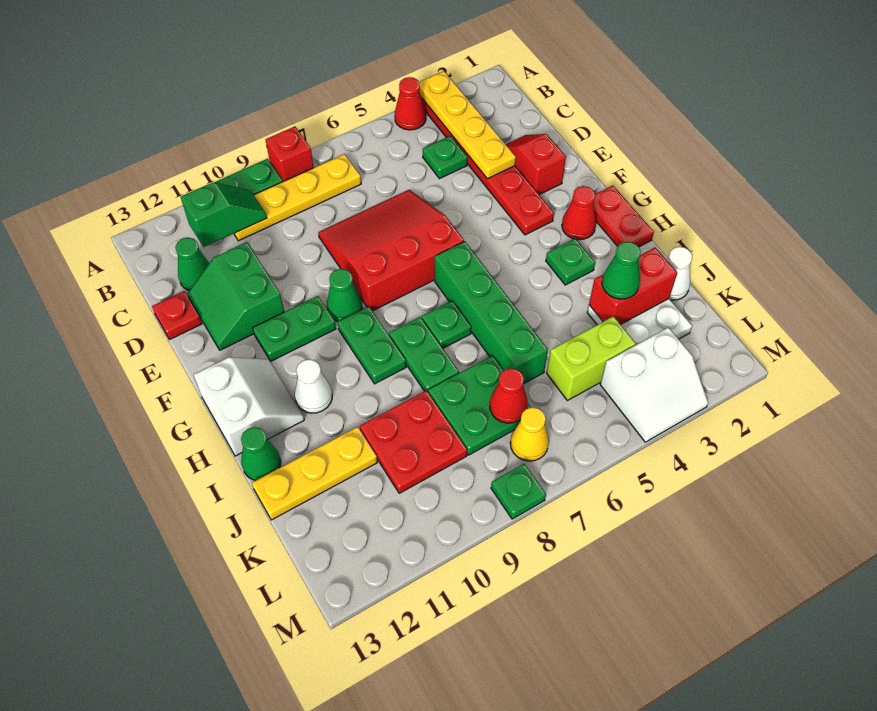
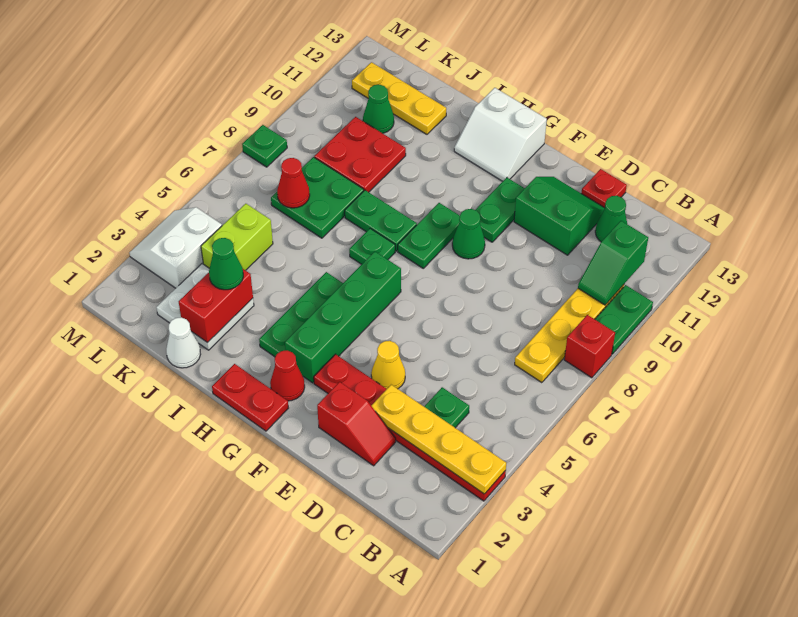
red cone A4 level 1 -> none
red slope D6:F8 level 1 top F -> none
green brick G6:J6 level 1 -> green brick G3:G6 level 1
green plate G9:H9 level 1 -> green plate G8:G9 level 1
green plate H3 level 1 -> green plate H3:H5 level 1
white cone H11 level 1 -> none
green cone I13 level 1 -> green cone K11 level 1
yellow plate J11:J13 level 1 -> yellow plate J12:L12 level 1
yellow cone L7 level 1 -> yellow cone E4 level 1

